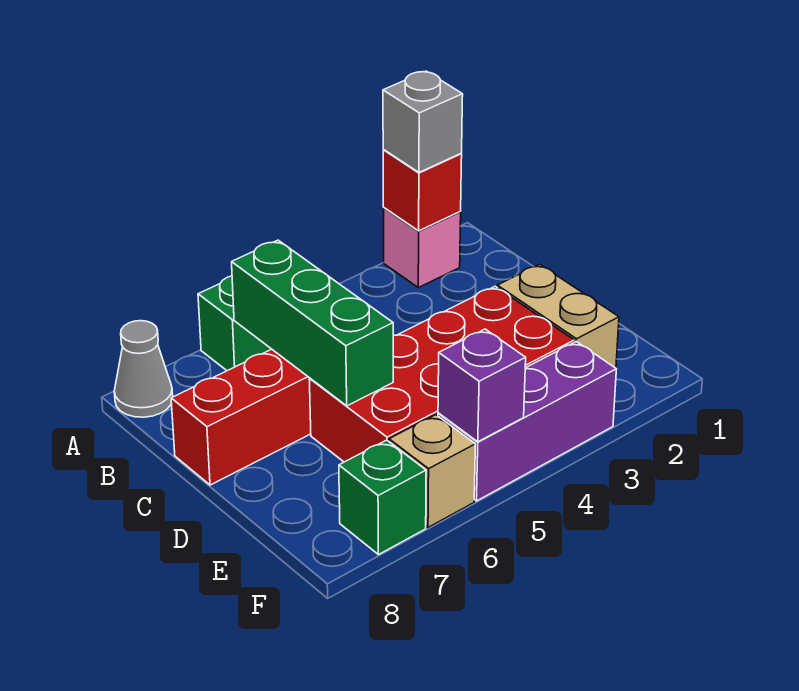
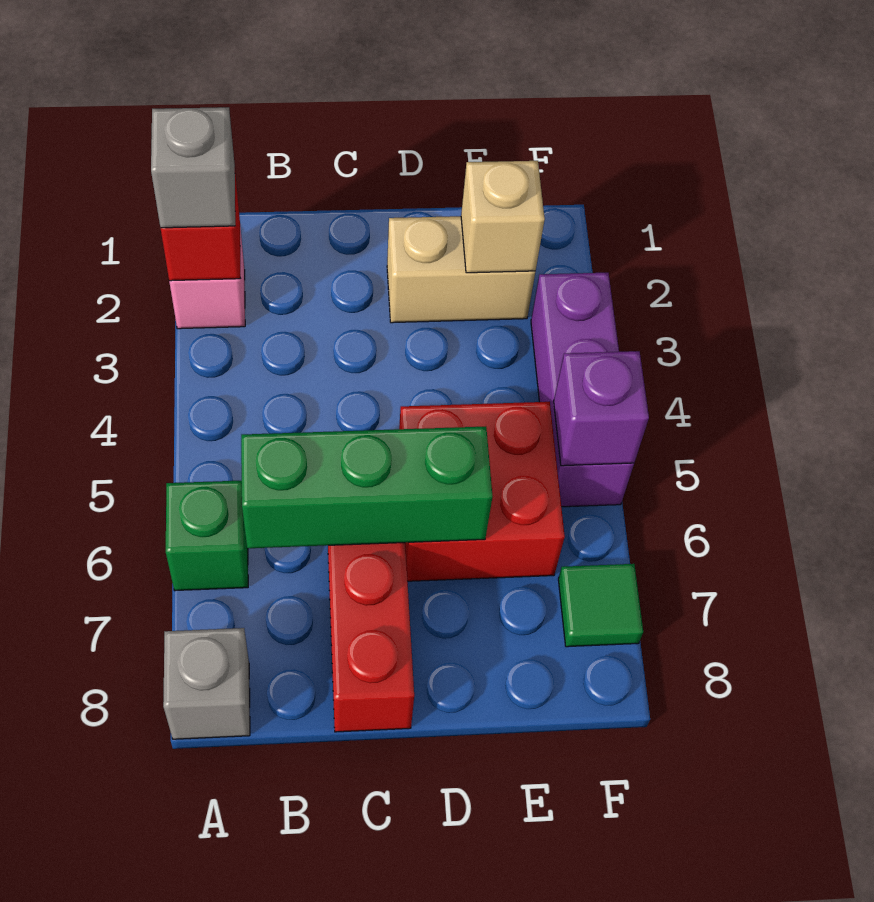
grey cone A8 level 1 -> grey brick A8 level 1
red brick D3:E6 level 1 -> red brick D5:E6 level 1
tan brick F6 level 1 -> tan brick E2 level 2
green brick F7 level 1 -> green tile F7 level 1

